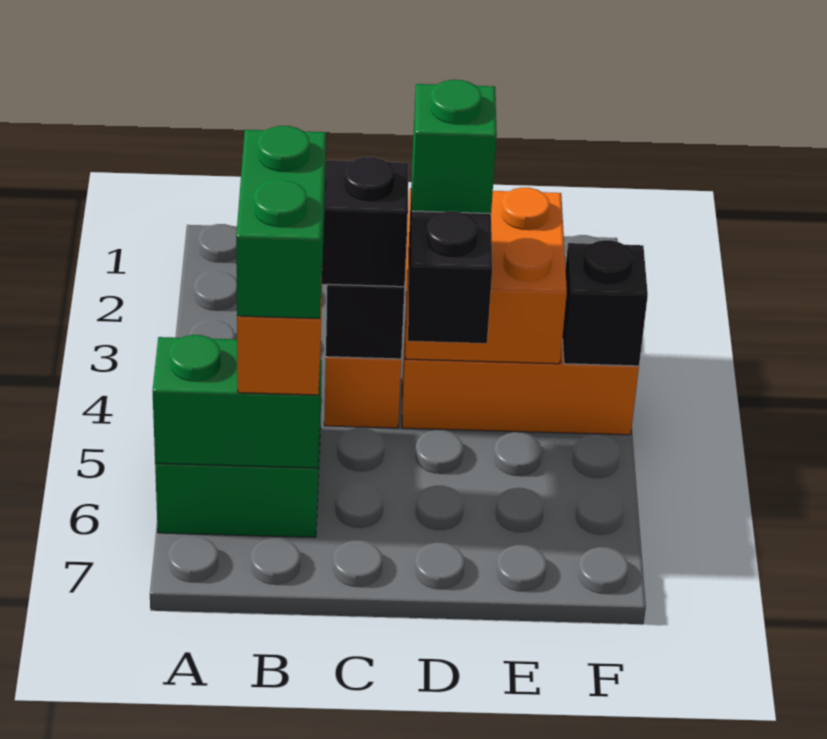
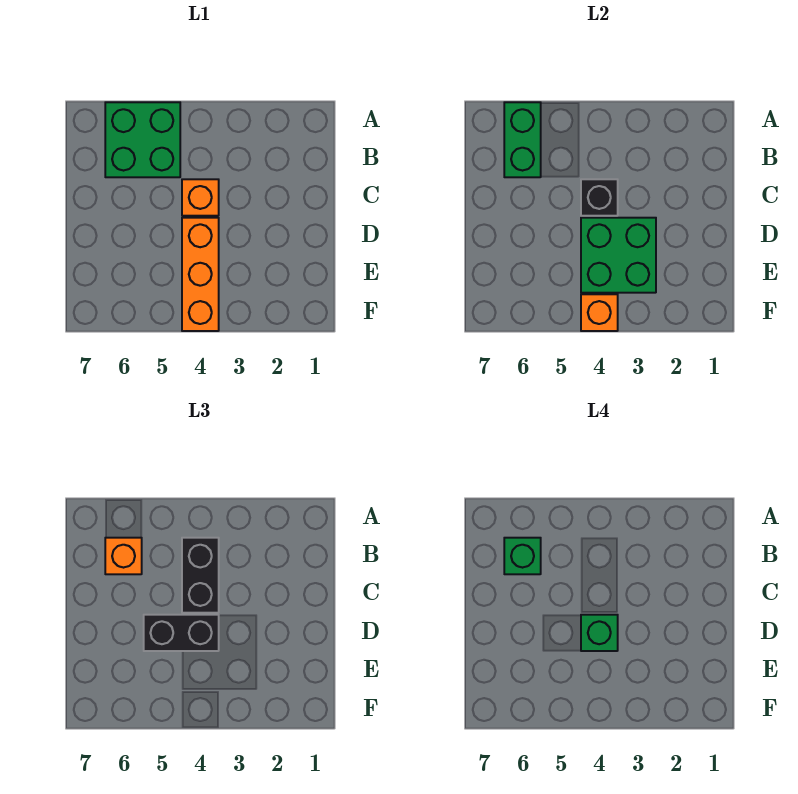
green brick B5:B6 level 4 -> green brick B6 level 4
orange brick D3:E4 level 2 -> green brick D3:E4 level 2
black brick F4 level 2 -> orange brick F4 level 2

